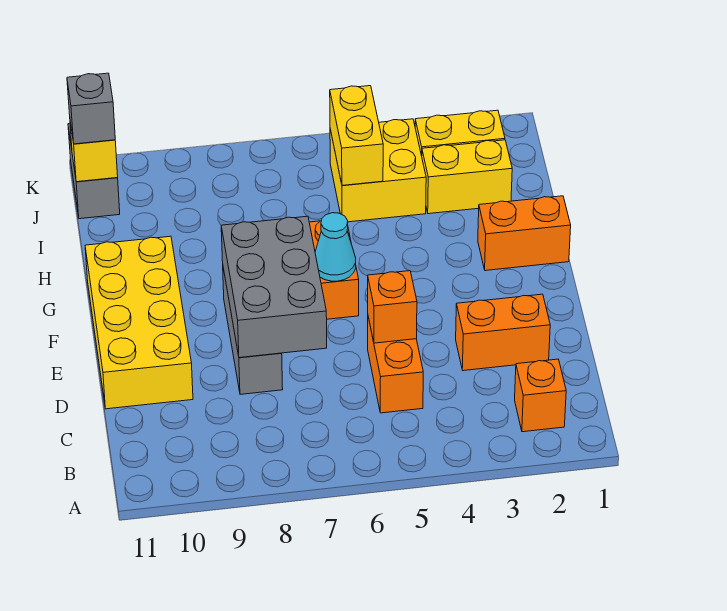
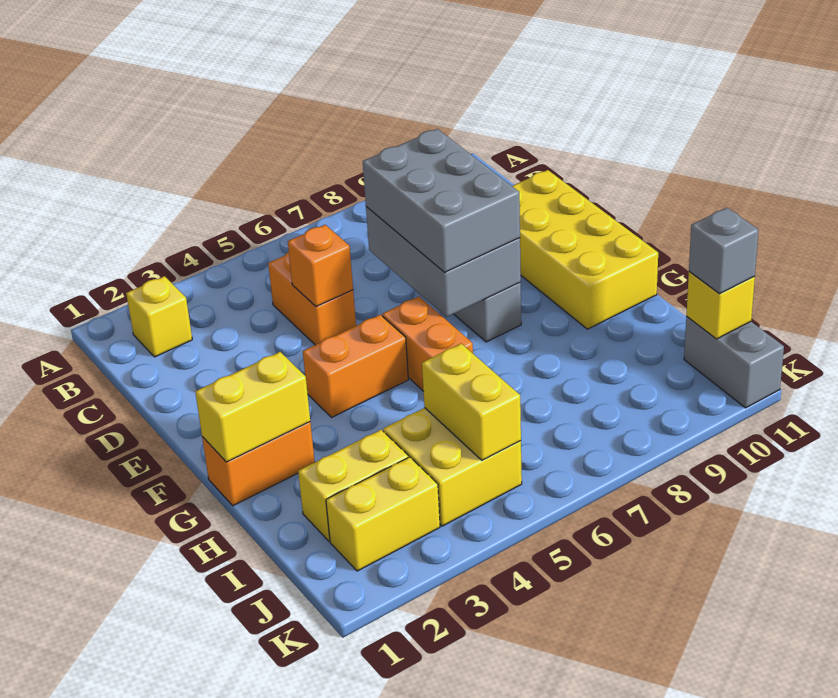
orange brick B2 level 1 -> yellow brick B2 level 1
orange brick D2:D3 level 1 -> orange brick F4:F5 level 1
none -> grey brick D7:F8 level 3
cyan cone F6 level 2 -> none
none -> yellow brick G1:G2 level 2

